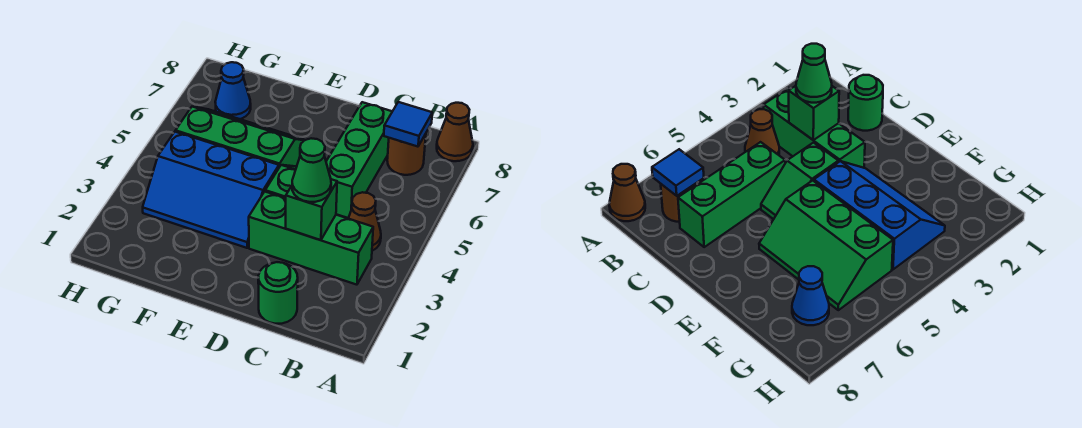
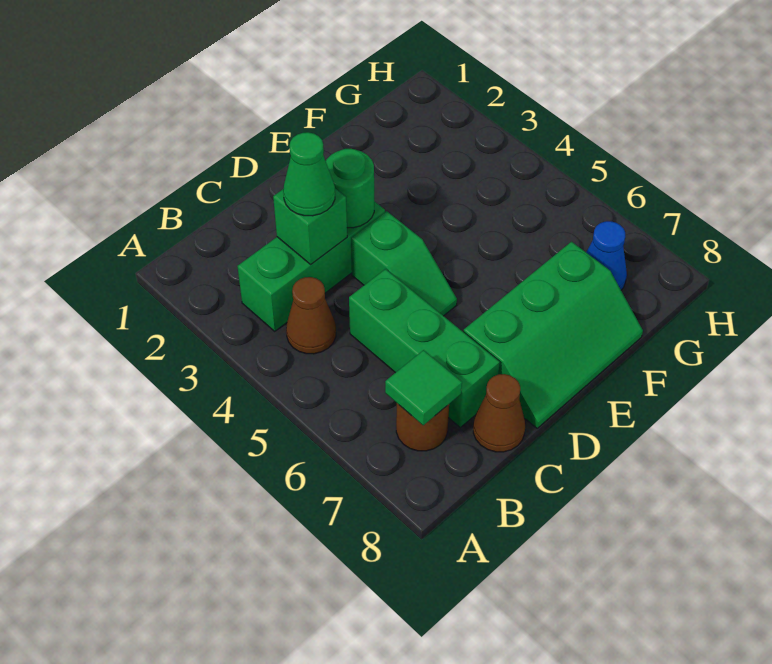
brown cone A8 level 1 -> brown cone C8 level 1
blue tile B7 level 2 -> green tile B7 level 2
green round brick C1 level 1 -> green round brick D3 level 2
blue slope E3:G4 level 1 top 4 -> none
green slope E5:G6 level 1 top 5 -> green slope D7:F8 level 1 top 7

